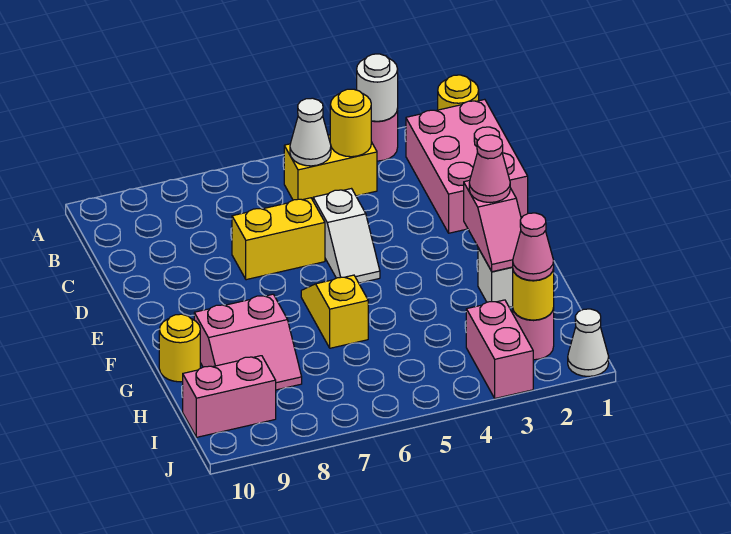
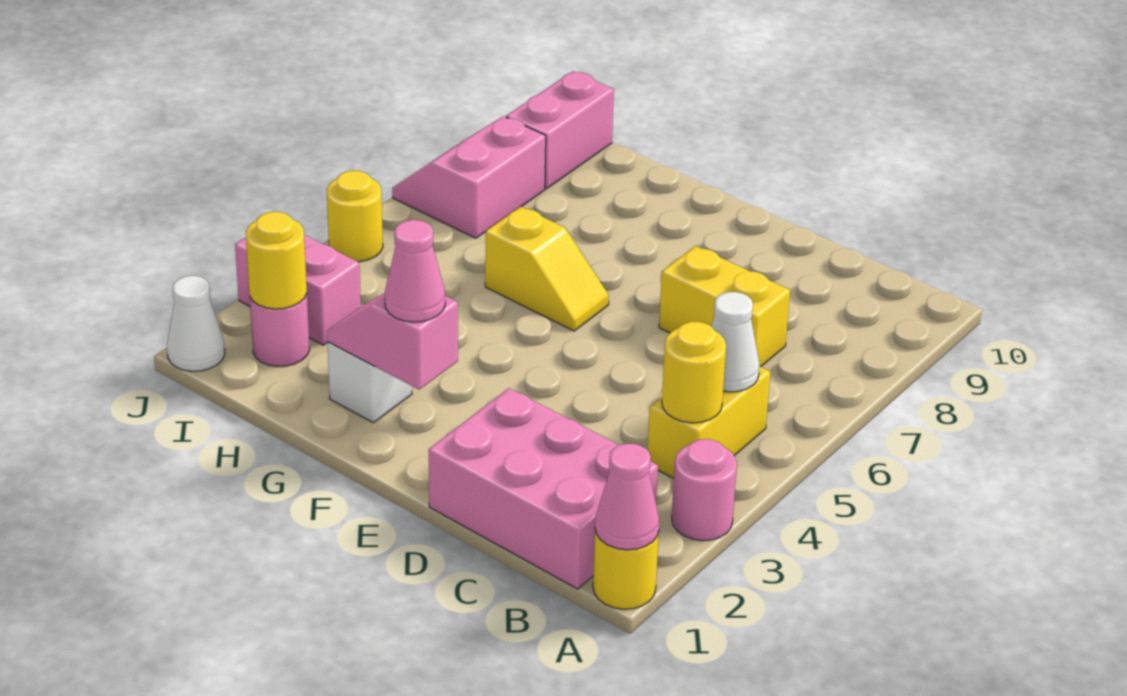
white round brick A3 level 2 -> none
white slope D5:E5 level 1 top D -> none
yellow brick D6:D7 level 1 -> yellow brick C7:D7 level 1
pink slope G8:H9 level 1 top G -> pink slope I7:J8 level 1 top I
yellow round brick G10 level 1 -> yellow round brick J5 level 1
pink cone I2 level 3 -> pink cone A1 level 2

